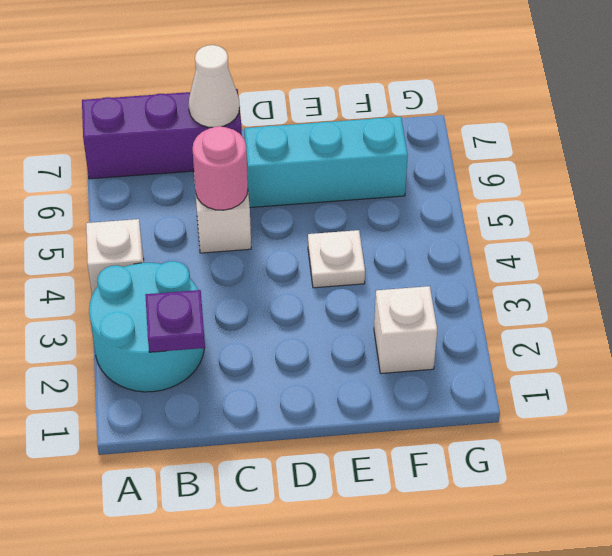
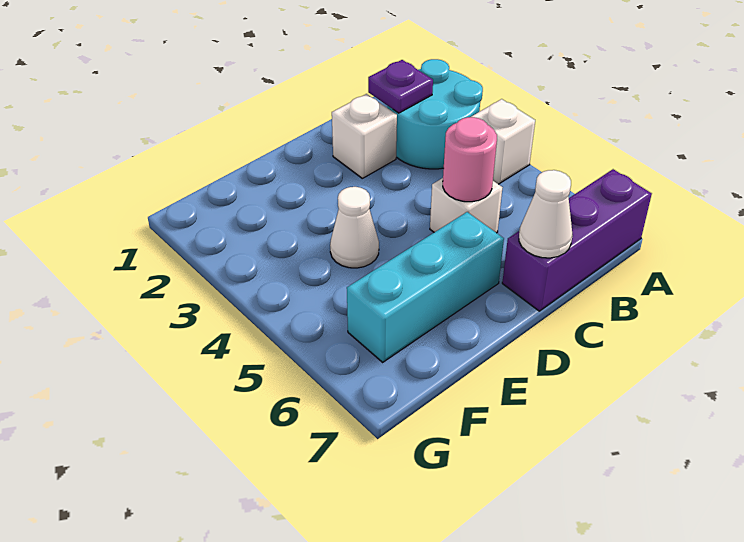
white plate E4 level 1 -> white cone E4 level 1
white brick F2 level 1 -> white brick C2 level 1

